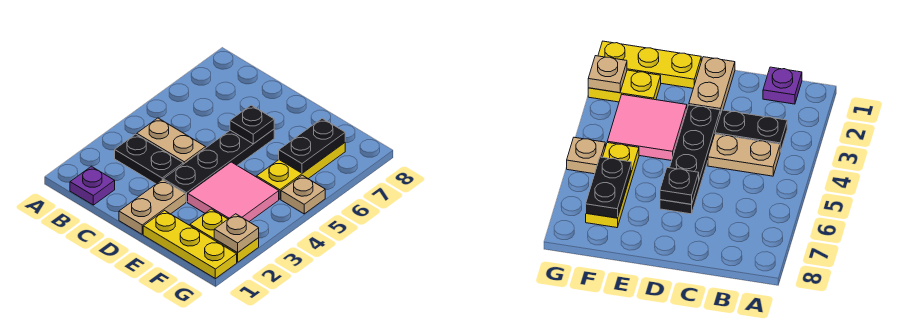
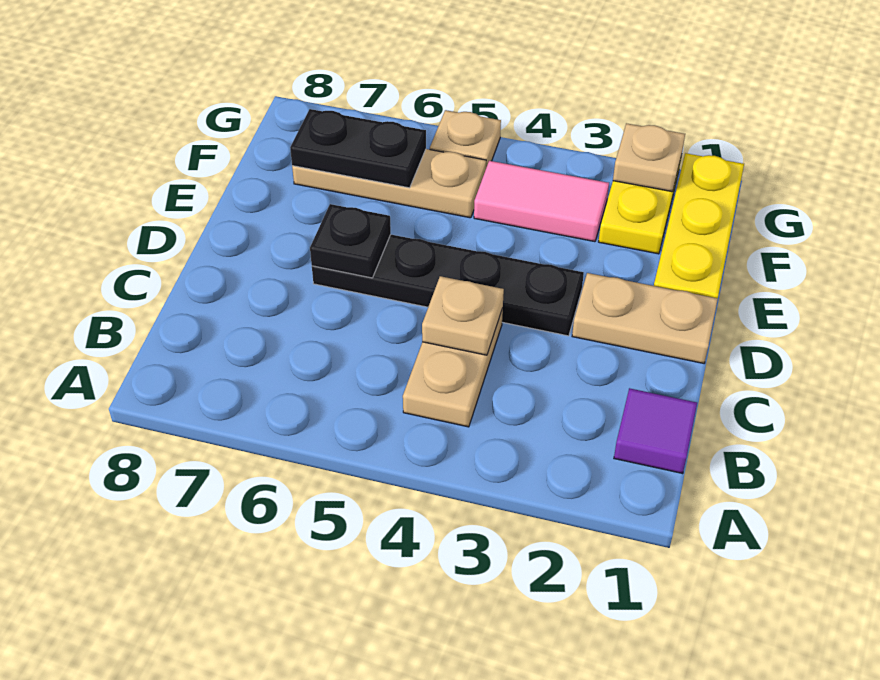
purple plate B1 level 1 -> purple tile B1 level 1
black plate B3:C3 level 1 -> none
none -> tan plate C4 level 2
pink tile E3:F4 level 1 -> pink tile F3:F4 level 1
yellow plate F5:F7 level 1 -> tan plate F5:F7 level 1

